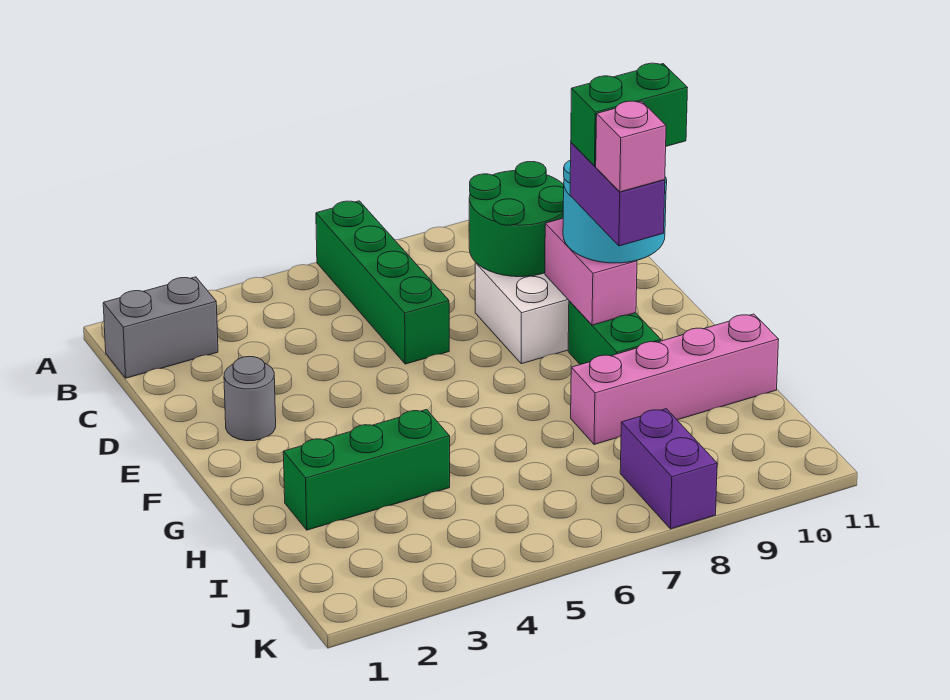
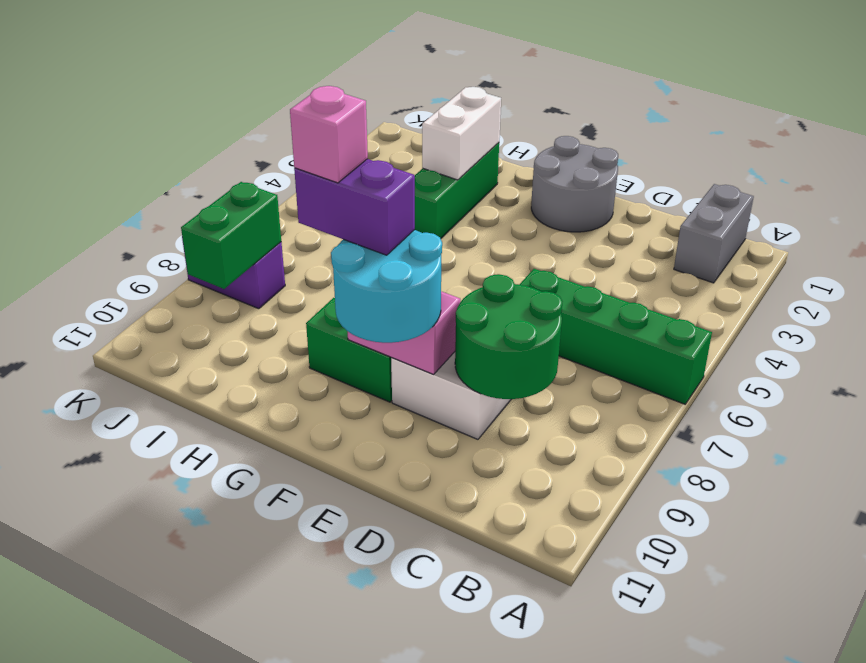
grey round brick E2 level 1 -> grey round brick E1:F2 level 1
green brick F9:F10 level 5 -> green brick J8:J9 level 2
none -> white brick H2:H3 level 2
pink brick H8:H11 level 1 -> none

